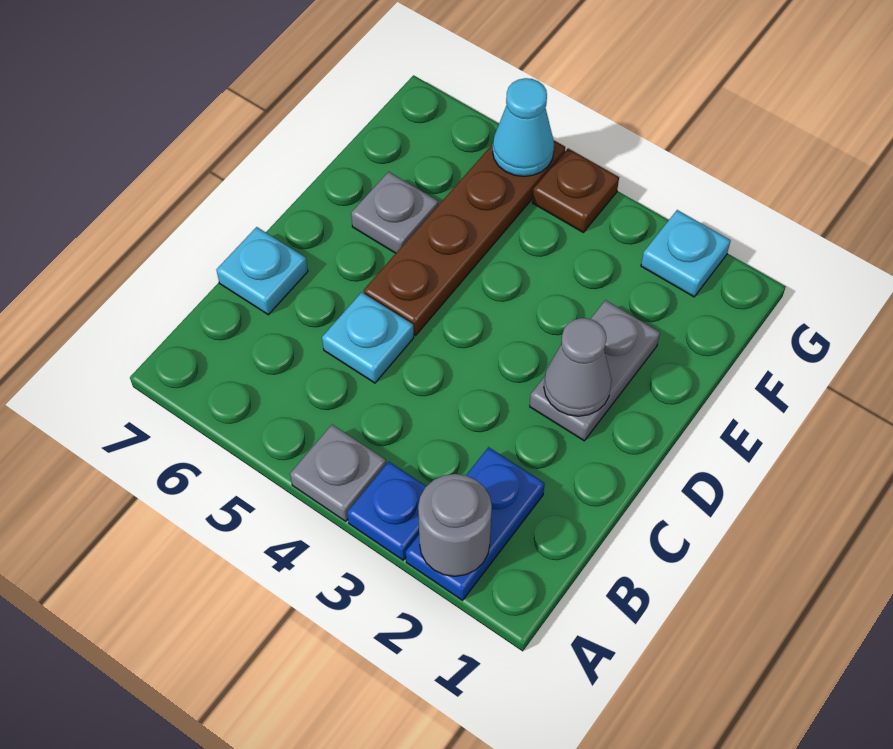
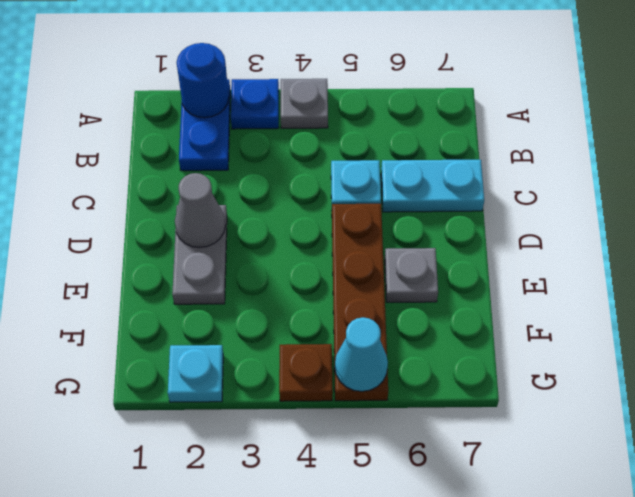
grey round brick A2 level 2 -> blue round brick A2 level 2
cyan plate C7 level 1 -> cyan plate C6:C7 level 1

